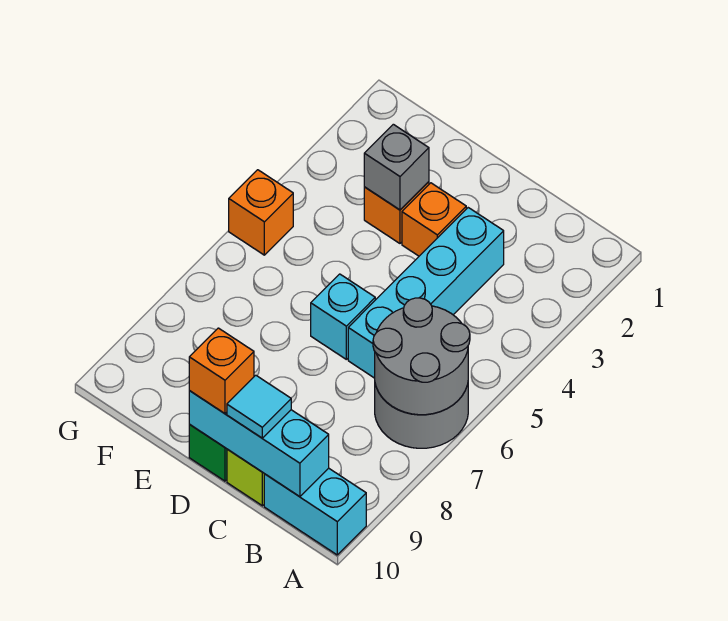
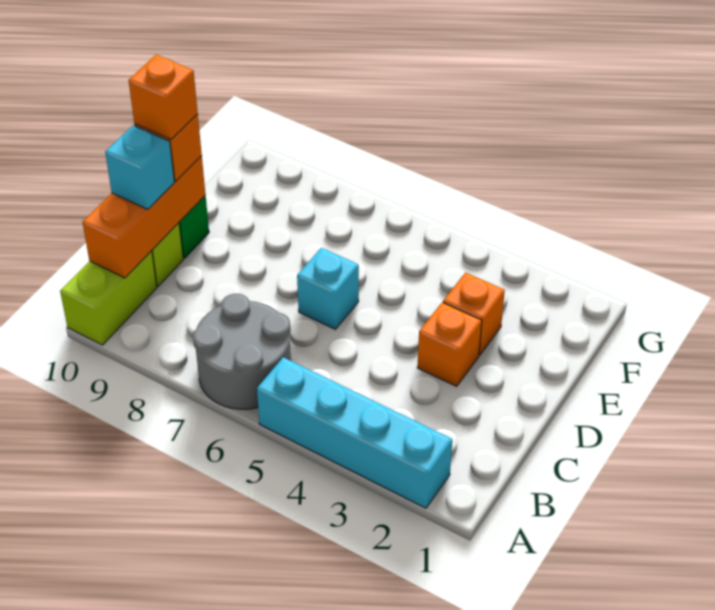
grey round brick A6:B7 level 2 -> none
cyan brick A10:B10 level 1 -> lime brick A10:B10 level 1
cyan brick B10:D10 level 2 -> orange brick B10:D10 level 2
cyan brick C3:C6 level 1 -> cyan brick A2:A5 level 1
cyan tile C10 level 3 -> cyan brick C10 level 3
grey brick E3 level 2 -> none
orange brick G5 level 1 -> orange brick D10 level 4

